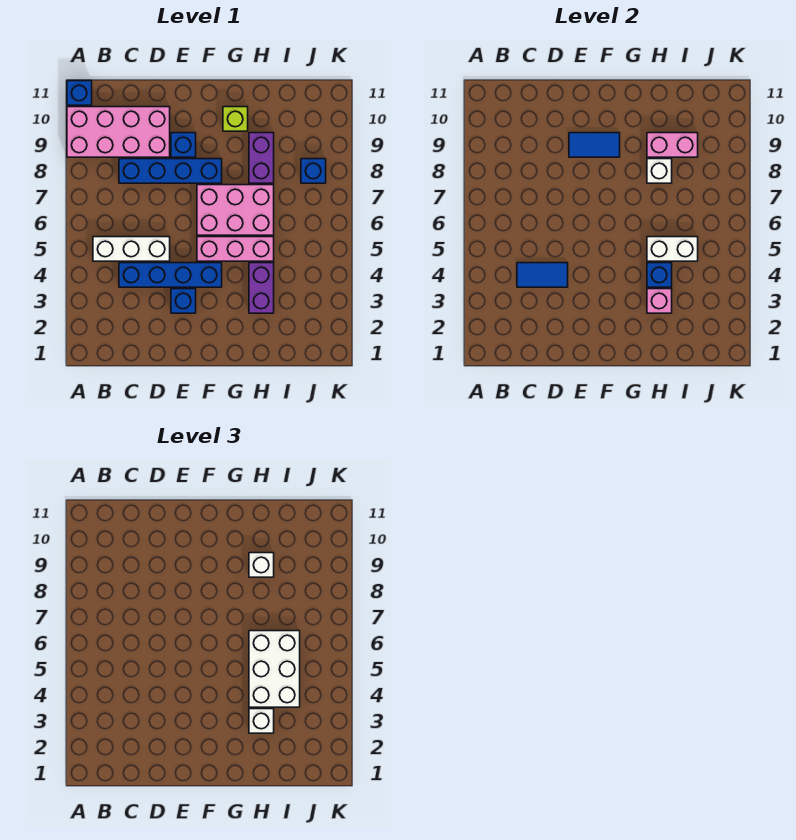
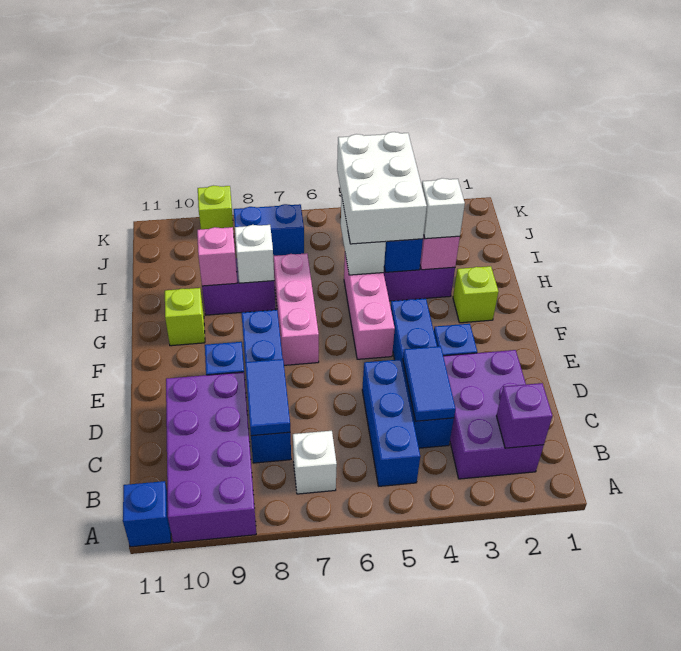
pink brick A9:D10 level 1 -> purple brick A9:D10 level 1
none -> purple brick B2:D3 level 1
none -> purple brick B2 level 2
white brick B5:D5 level 1 -> blue brick B5:D5 level 1
blue tile E9:F9 level 2 -> blue tile C8:D8 level 2
pink brick F6:H7 level 1 -> pink brick F7:H7 level 1
none -> lime brick G2 level 1
white brick H4:I6 level 3 -> white brick H4:J5 level 3
pink brick H9:I9 level 2 -> pink brick H9 level 2
white brick H9 level 3 -> white brick B7 level 1
blue brick J8 level 1 -> blue brick J7:J8 level 1
none -> lime brick K9 level 1

